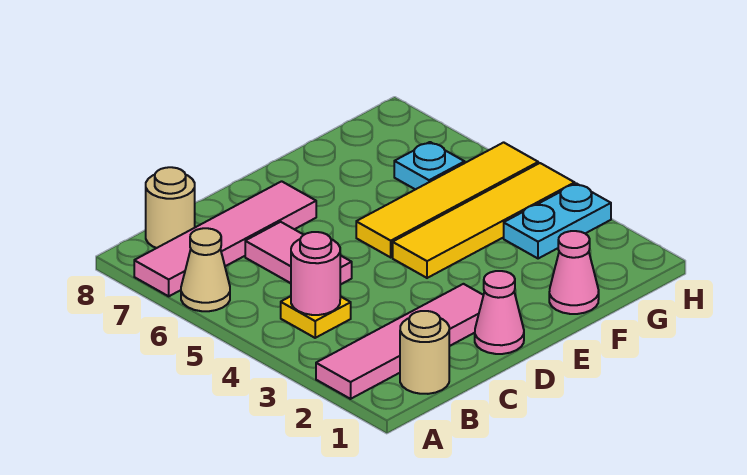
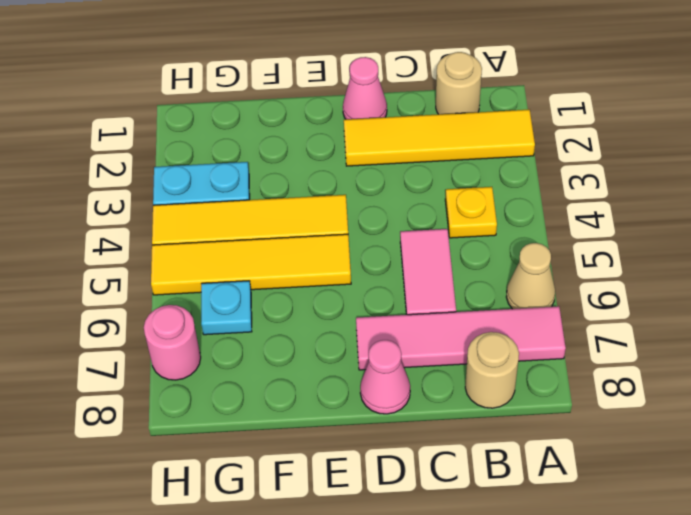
pink tile A2:D2 level 1 -> yellow tile A2:D2 level 1
pink round brick B4 level 2 -> pink round brick H7 level 1
pink cone F1 level 1 -> pink cone D8 level 1

